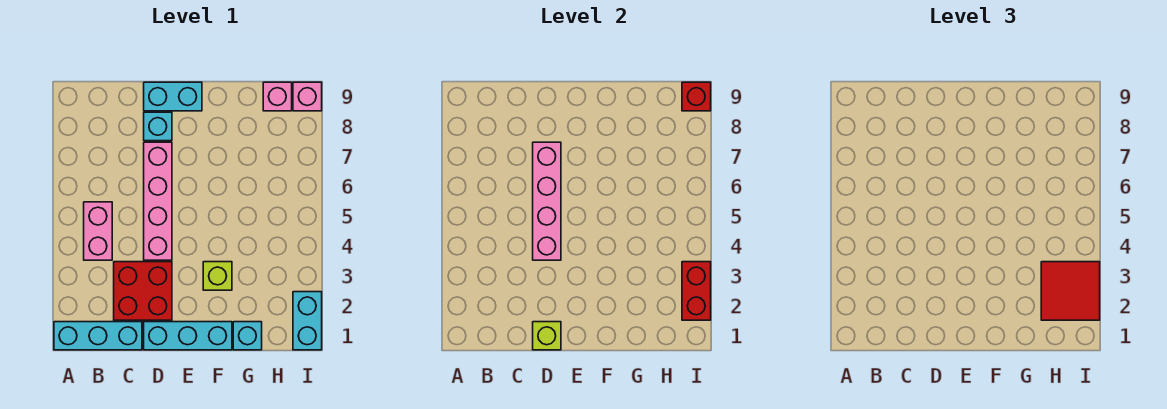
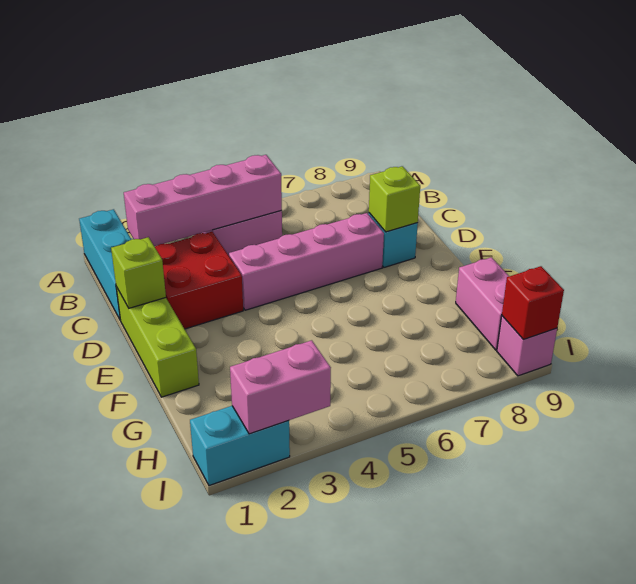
cyan brick D1:F1 level 1 -> lime brick D1:F1 level 1
pink brick D4:D7 level 2 -> pink brick B2:B5 level 2
cyan brick D9:E9 level 1 -> none
lime brick F3 level 1 -> lime brick D8 level 2
cyan brick G1 level 1 -> none
red tile H2:I3 level 3 -> none
pink brick H9 level 1 -> pink brick G9:H9 level 1
red brick I2:I3 level 2 -> pink brick I2:I3 level 2

